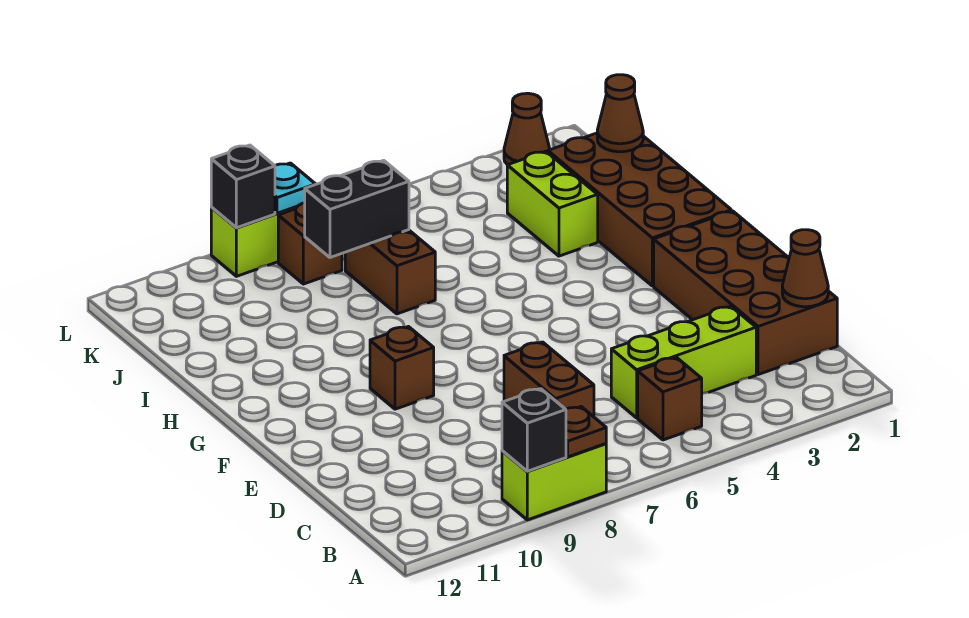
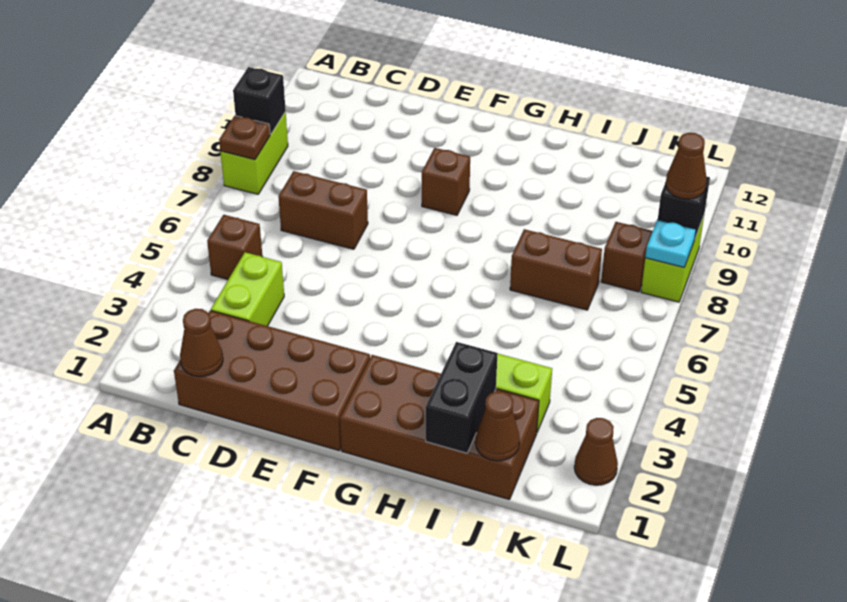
lime brick C3:C5 level 1 -> lime brick C3:C4 level 1
black brick J7:J8 level 2 -> black brick I1:I2 level 2
none -> brown cone L9 level 3

